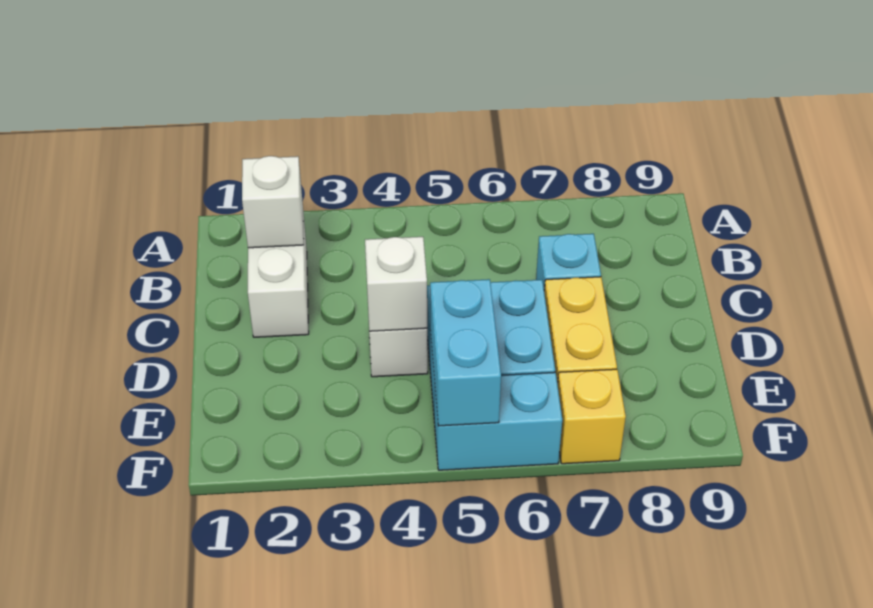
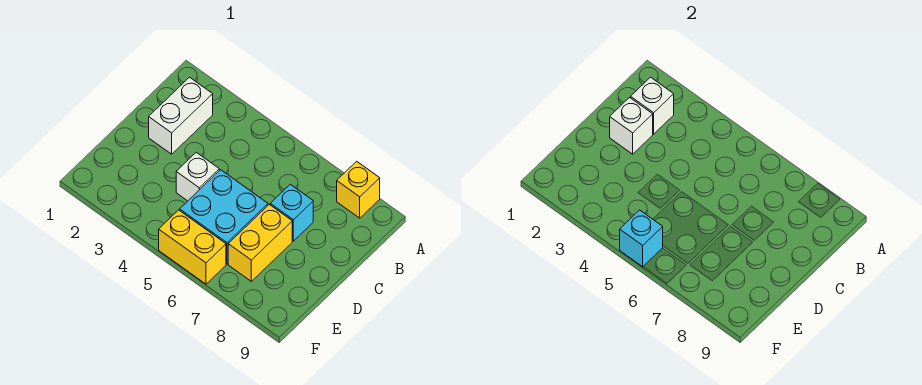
white brick D4 level 2 -> white brick C2 level 2
cyan brick E5:F5 level 2 -> cyan brick F5 level 2
cyan brick F5:F6 level 1 -> yellow brick F5:F6 level 1
yellow brick F7 level 1 -> yellow brick A8 level 1

